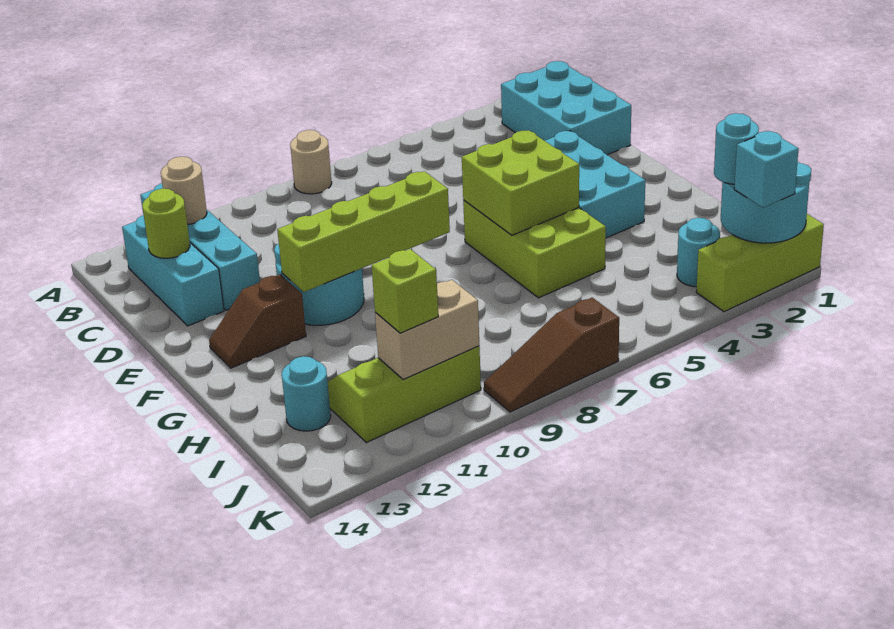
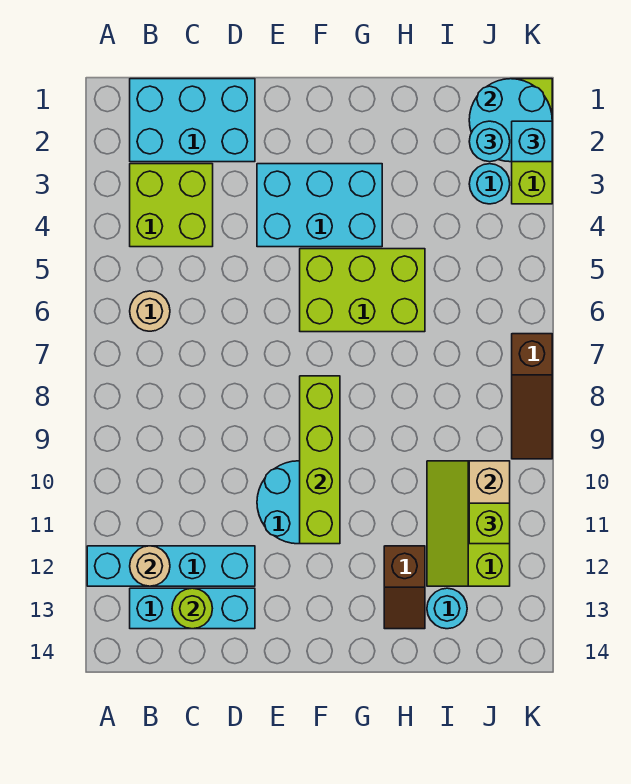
tan round brick A8 level 1 -> tan round brick B6 level 1
lime brick F5:G6 level 2 -> lime brick B3:C4 level 1
brown slope F12:F13 level 1 top 12 -> brown slope H12:H13 level 1 top 12

